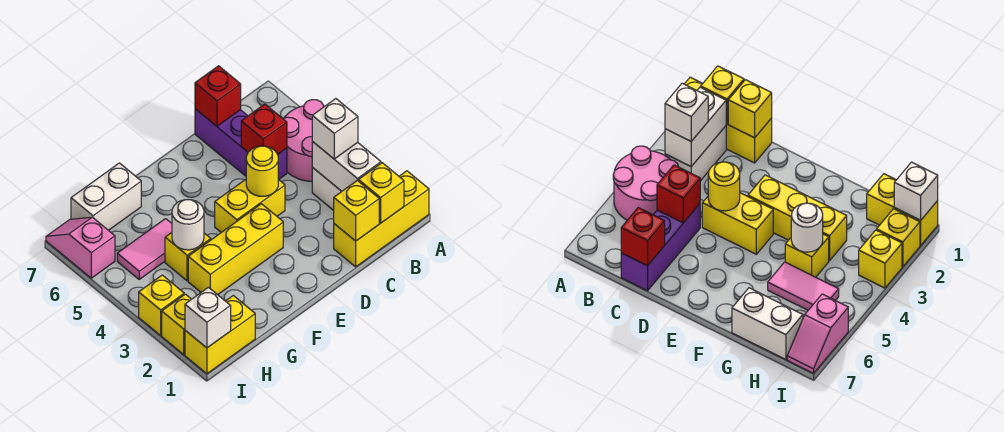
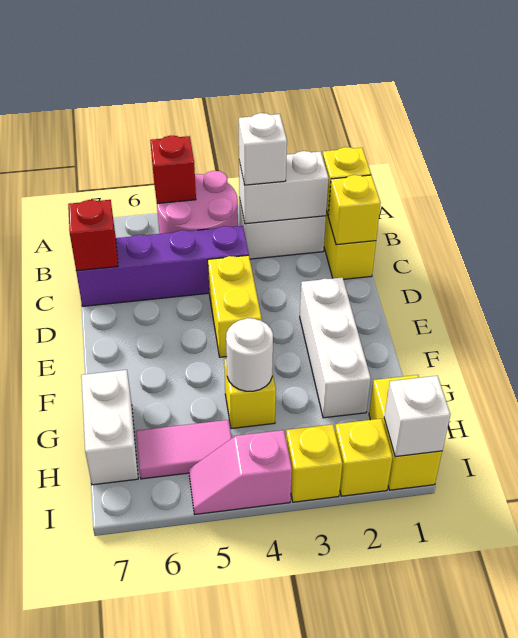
purple brick C5:C7 level 1 -> purple brick C4:C7 level 1
red brick C5 level 2 -> red brick A5 level 2
yellow round brick D4 level 2 -> none
none -> white brick E2:G2 level 1
yellow brick E3:G3 level 1 -> none
pink tile G5:H5 level 1 -> pink tile H5:H6 level 1
pink slope I6:I7 level 1 top 6 -> pink slope I4:I5 level 1 top 4

